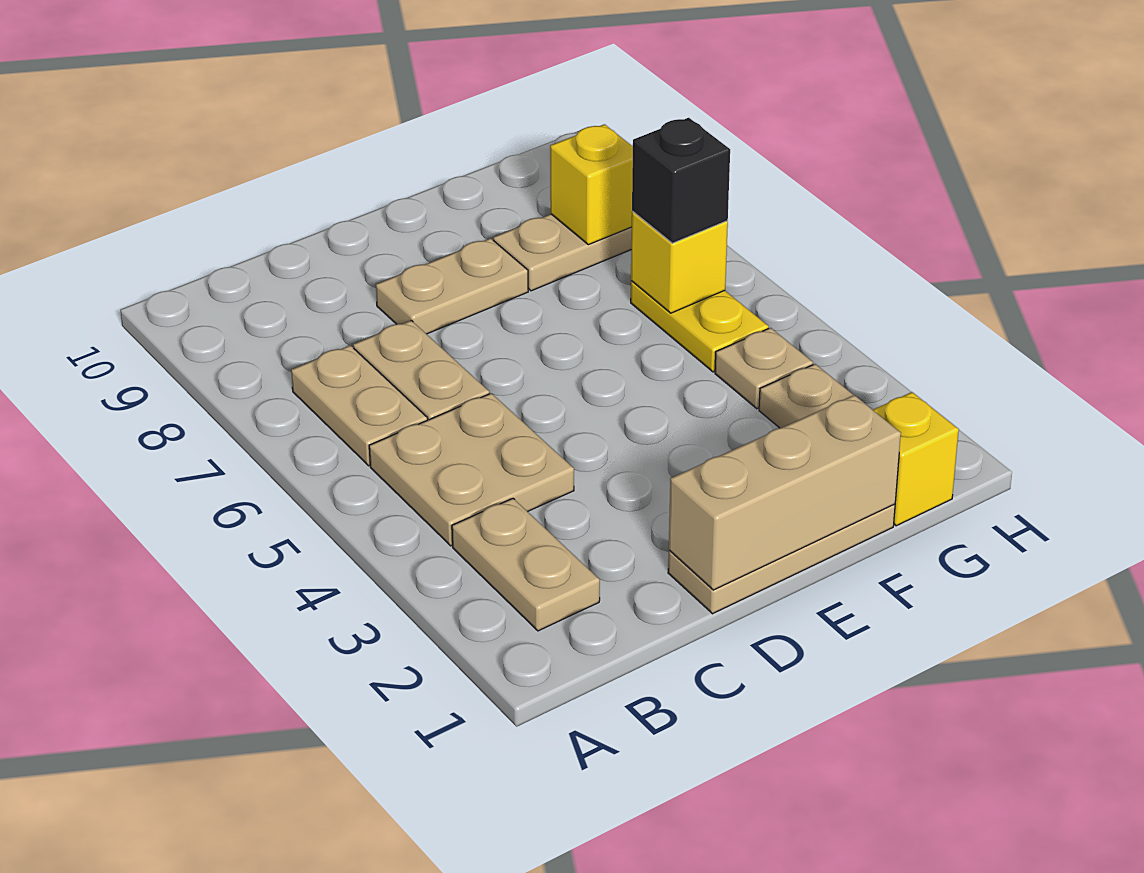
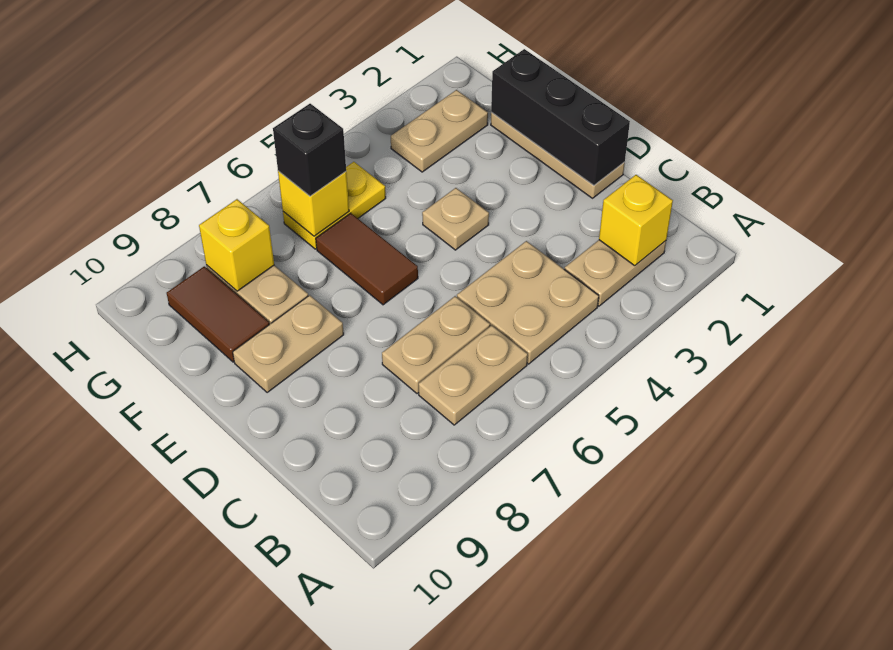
tan brick D1:F1 level 2 -> black brick D1:F1 level 2
tan plate D8:E8 level 1 -> tan plate E8:E9 level 1
none -> brown tile E6:F6 level 1
none -> brown tile F9:G9 level 1
yellow brick G1 level 1 -> yellow brick B2 level 2
tan plate G4 level 1 -> tan plate E4 level 1

